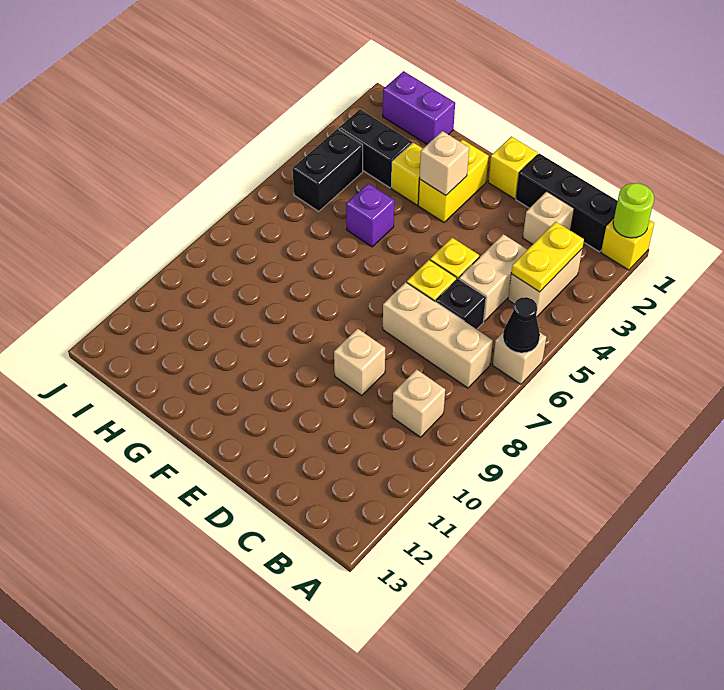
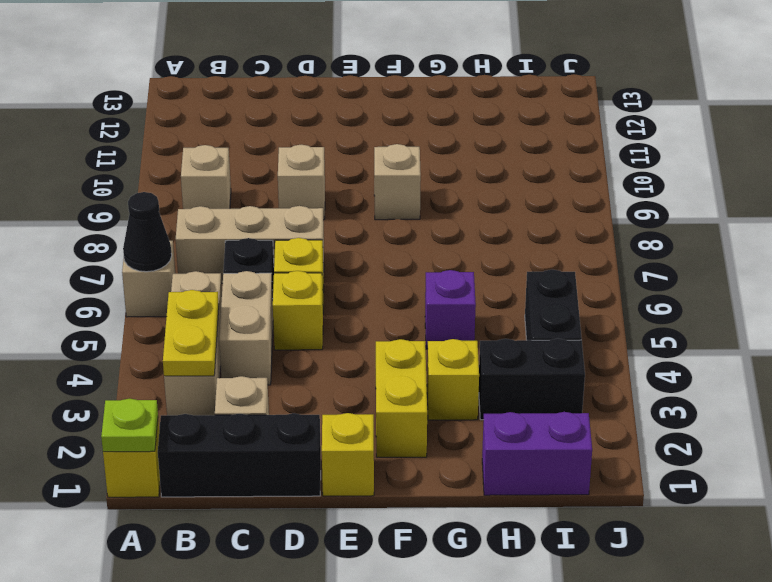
lime round brick A1 level 2 -> lime plate A1 level 2
tan brick B3:B4 level 1 -> tan brick B3:B5 level 1
tan brick F3 level 2 -> tan brick F9 level 1

